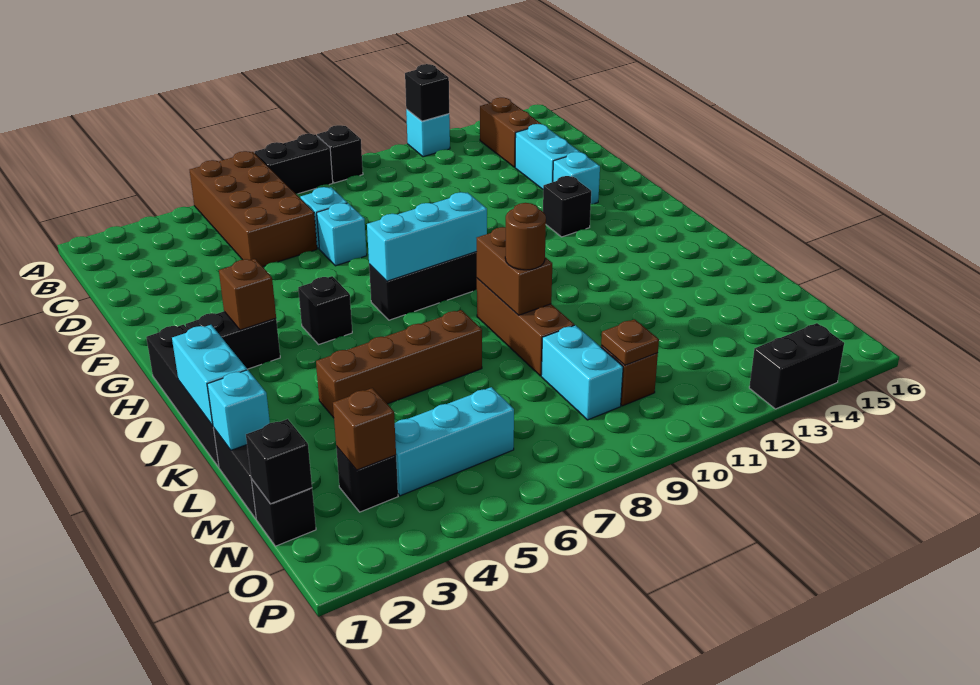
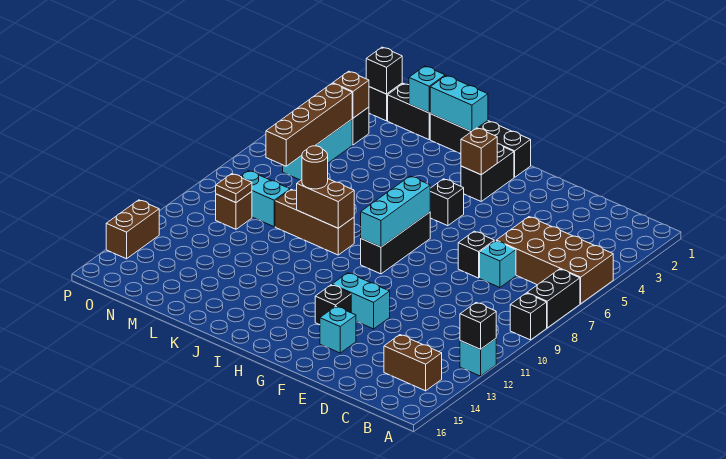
cyan brick D14:E14 level 1 -> cyan brick F12:G12 level 1
cyan brick E7 level 1 -> black brick E7 level 1
brown brick K4:K7 level 1 -> brown brick N4:N7 level 2
black brick P13:P14 level 1 -> brown brick P13:P14 level 1

